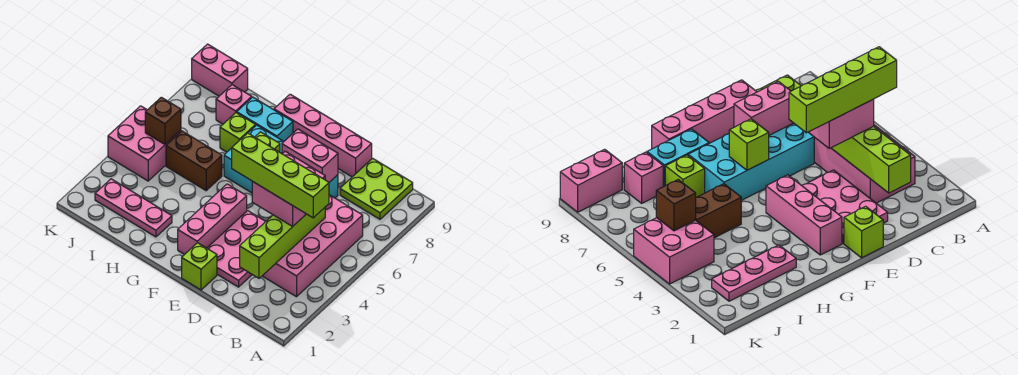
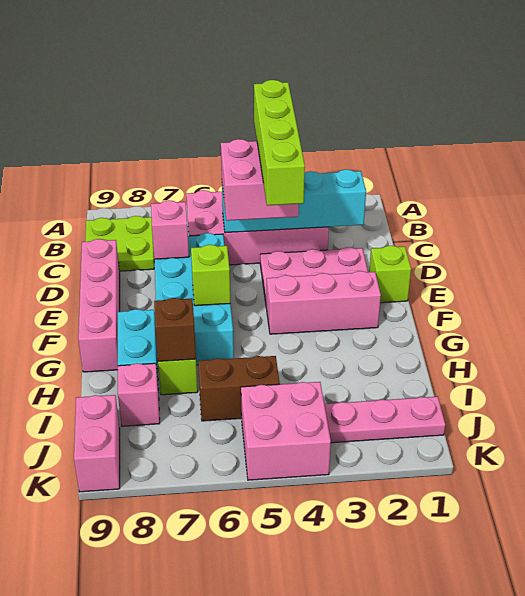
lime brick C2:C5 level 2 -> cyan brick C2:C5 level 2
pink brick D7:E7 level 2 -> pink brick D7 level 2
pink plate H2:J2 level 1 -> pink plate J1:J3 level 1
brown brick H5:I5 level 1 -> brown brick I5:I6 level 1
brown brick J5 level 2 -> brown brick H7 level 2

